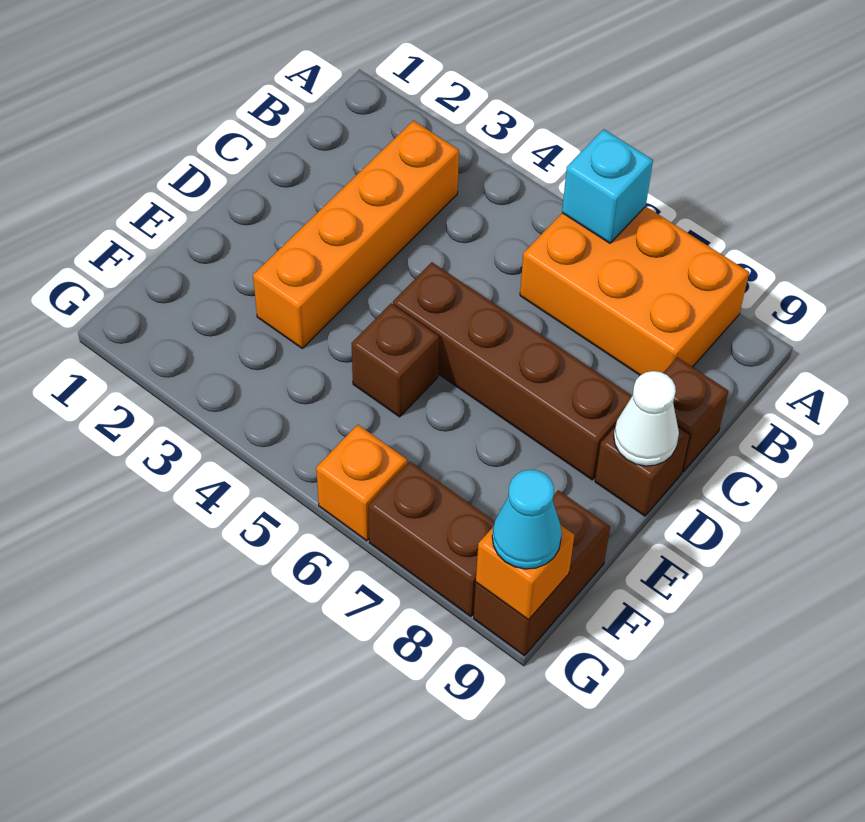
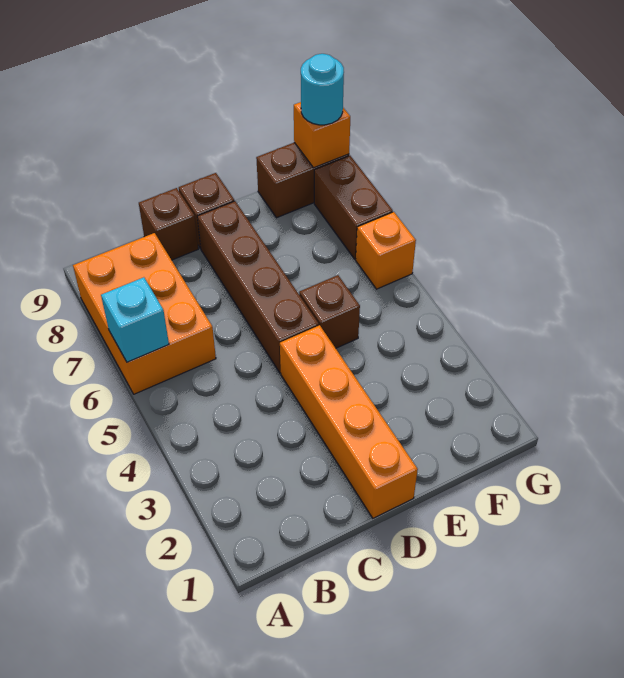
orange brick B3:E3 level 1 -> orange brick D1:D4 level 1
white cone D9 level 2 -> none
cyan cone G9 level 3 -> cyan round brick G9 level 3

